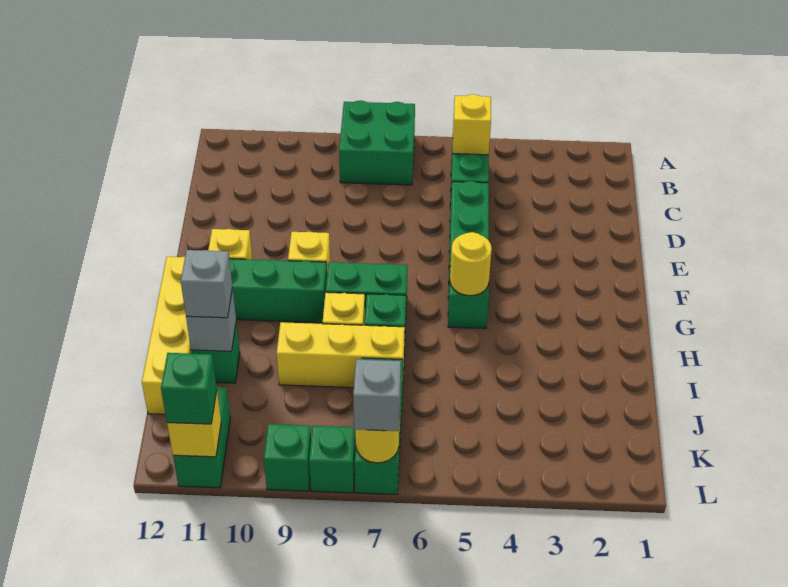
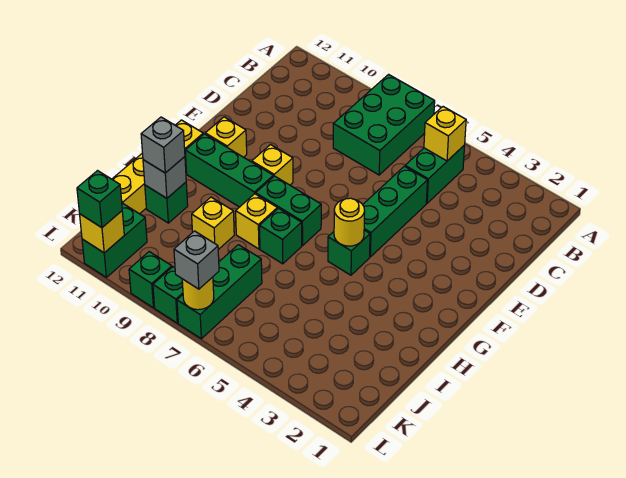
green brick A7:B8 level 1 -> green brick A7:C8 level 1
yellow brick I7:I9 level 1 -> yellow brick I9 level 1

